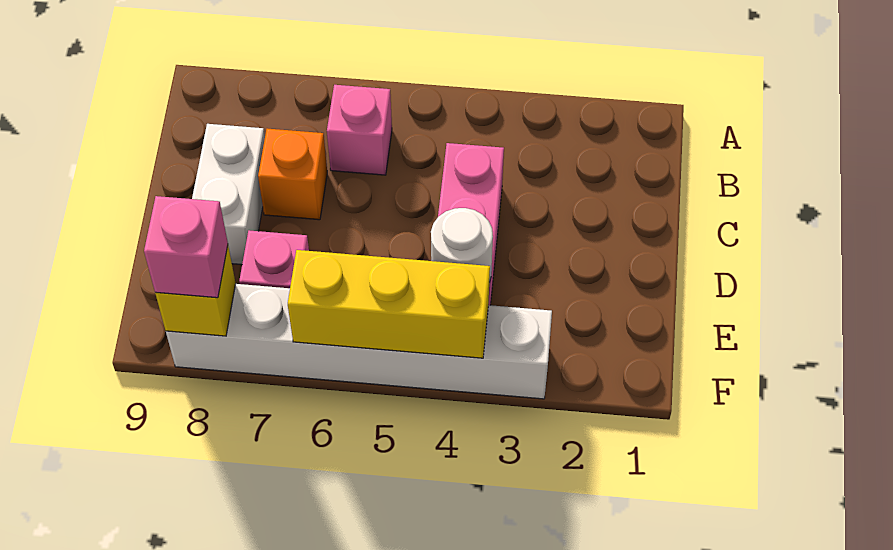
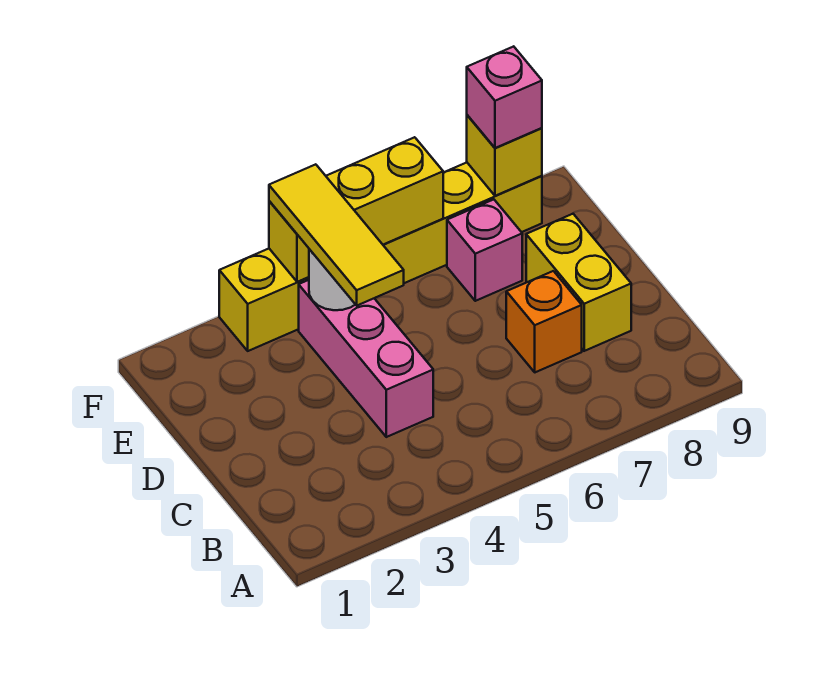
pink brick B6 level 1 -> none
white brick C8:D8 level 1 -> yellow brick C8:D8 level 1
none -> yellow tile D4:F4 level 3
white brick F3:F8 level 1 -> yellow brick F3:F8 level 1

